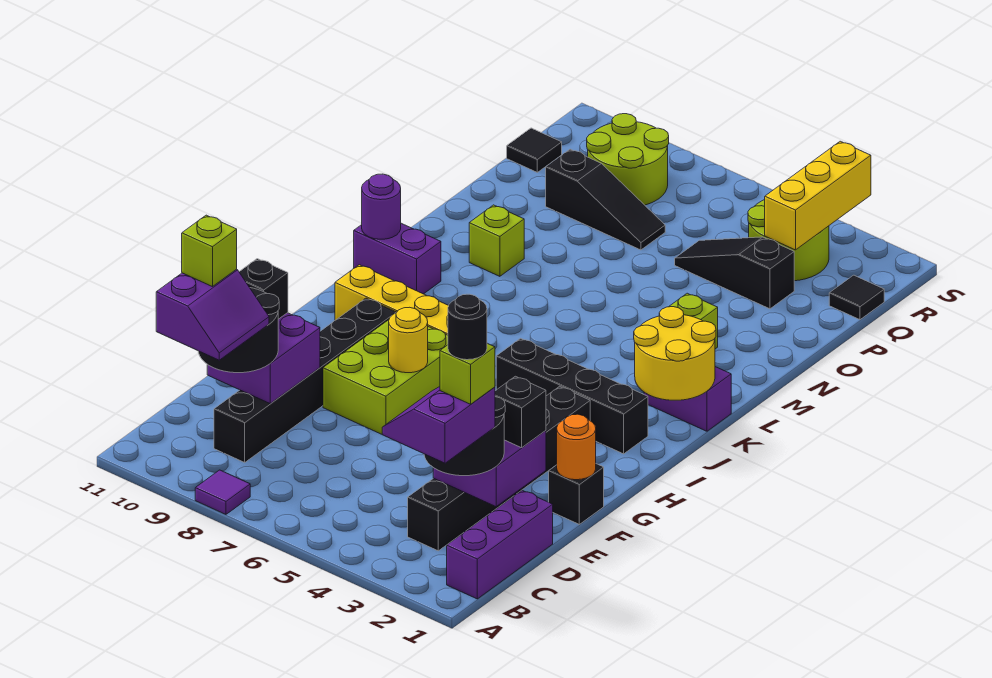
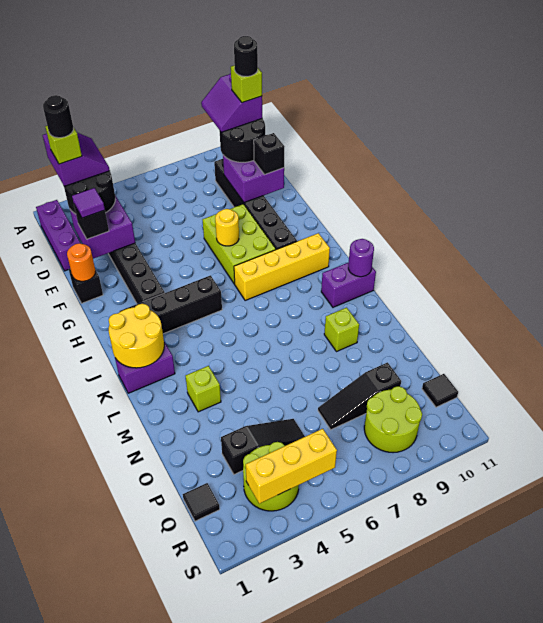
purple tile A8 level 1 -> purple tile E2 level 4
none -> black round brick C10 level 6
yellow brick Q3:S3 level 2 -> yellow brick R3:R5 level 2

